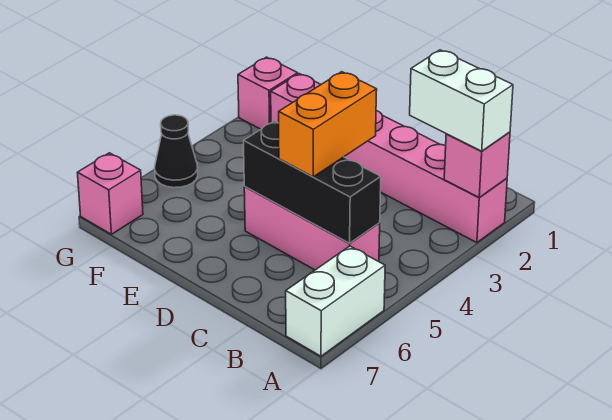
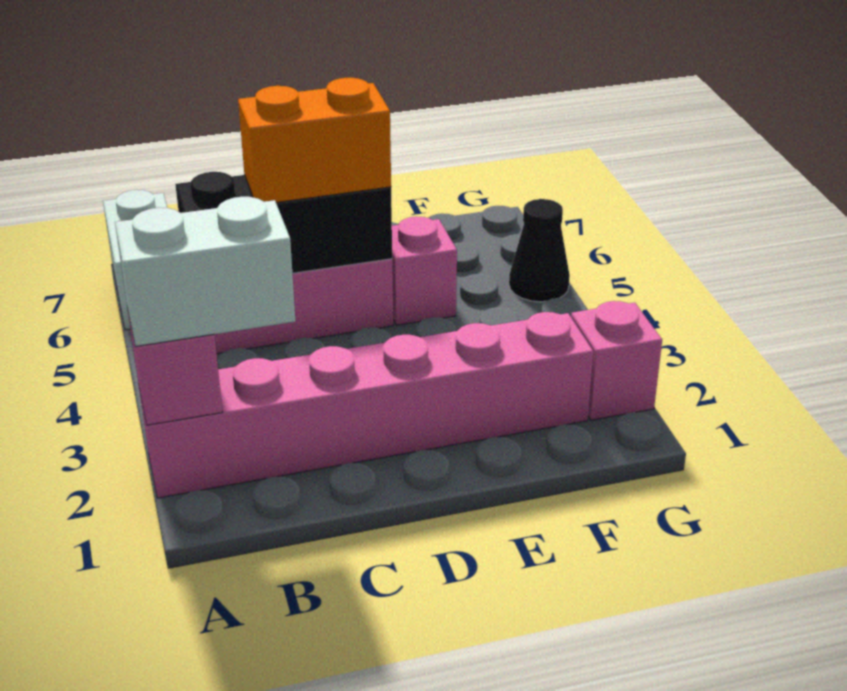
orange brick C4:C5 level 3 -> orange brick C5:D5 level 3
pink brick G7 level 1 -> pink brick E5 level 1

